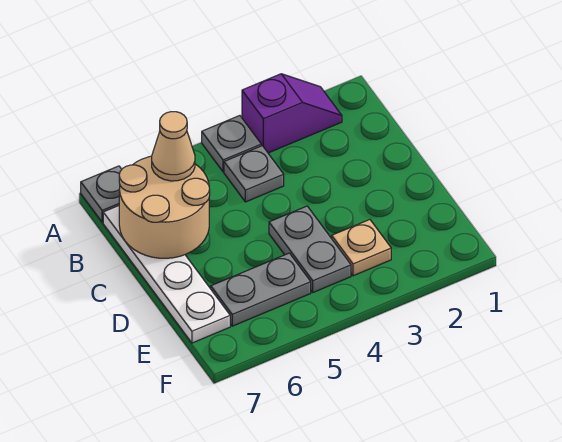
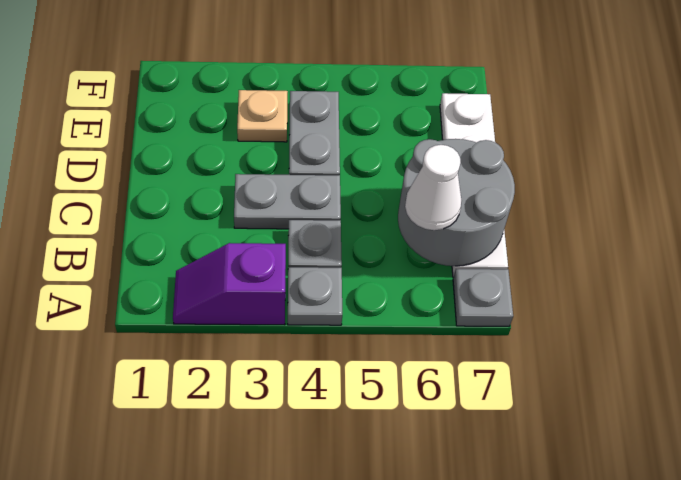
tan round brick B6:C7 level 2 -> grey round brick B6:C7 level 2
tan cone B6 level 3 -> white cone B6 level 3
grey plate E5:E6 level 1 -> grey plate C3:C4 level 1

